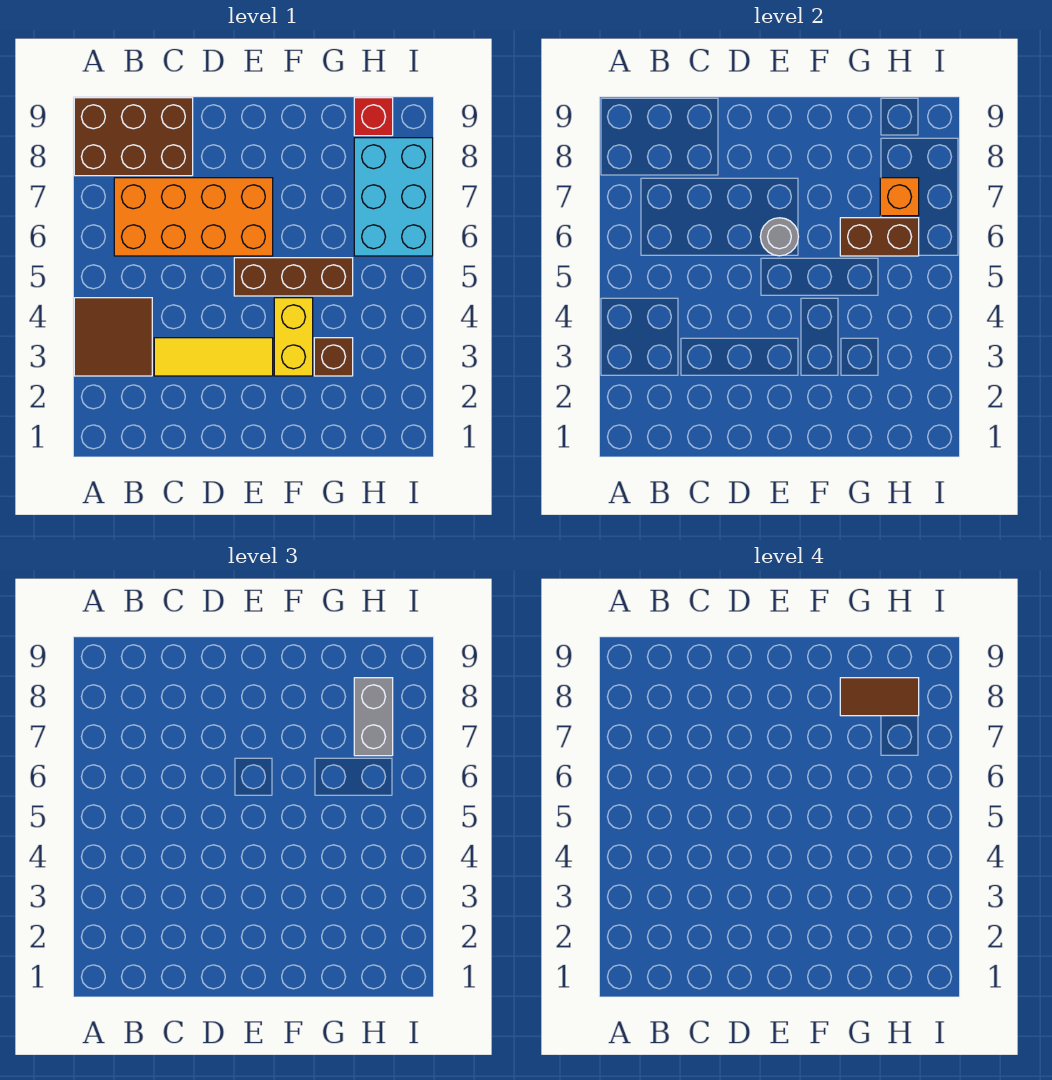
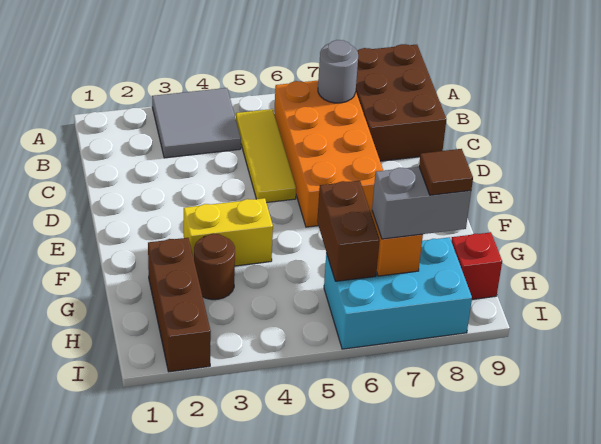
brown tile A3:B4 level 1 -> grey tile A3:B4 level 1
yellow tile C3:E3 level 1 -> yellow tile B5:D5 level 1
brown brick E5:G5 level 1 -> brown brick G2:I2 level 1
grey round brick E6 level 2 -> grey round brick B7 level 2
brown brick G3 level 1 -> brown round brick G3 level 1
brown tile G8:H8 level 4 -> brown tile H8 level 4

